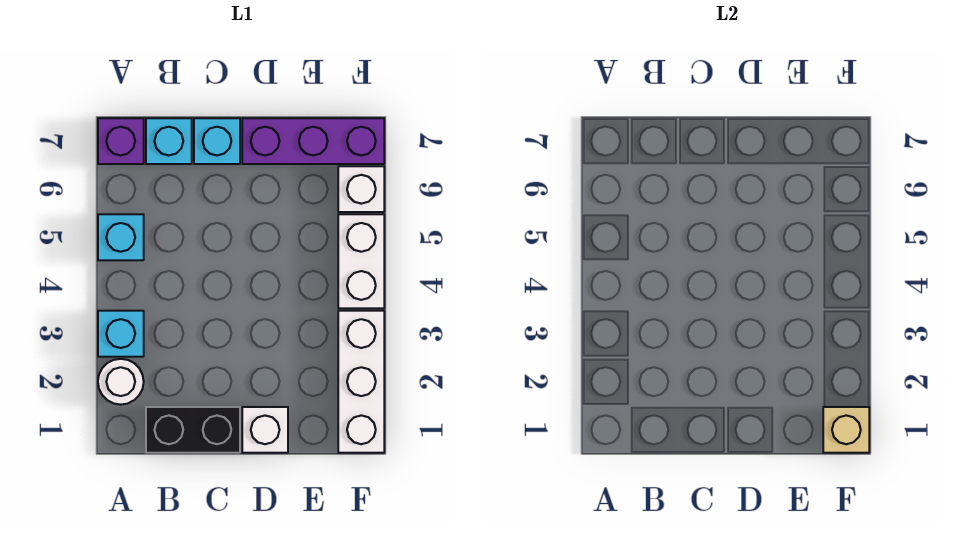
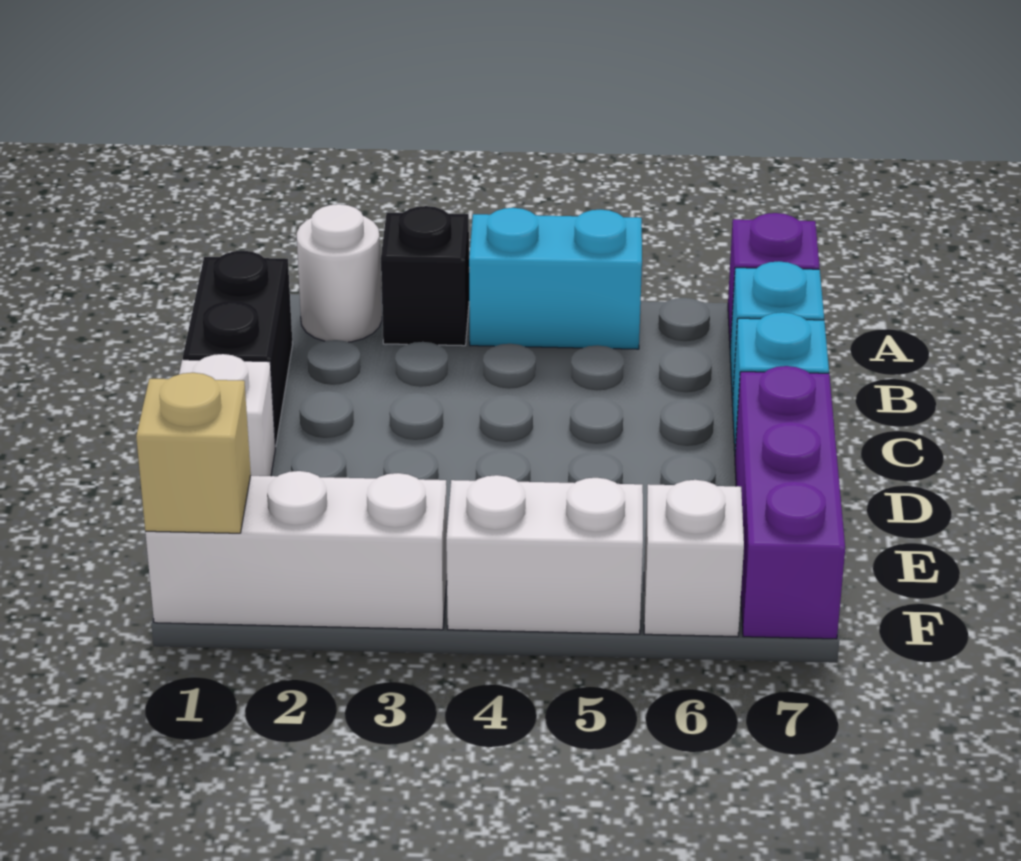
cyan brick A3 level 1 -> black brick A3 level 1
cyan brick A5 level 1 -> cyan brick A4:A5 level 1

